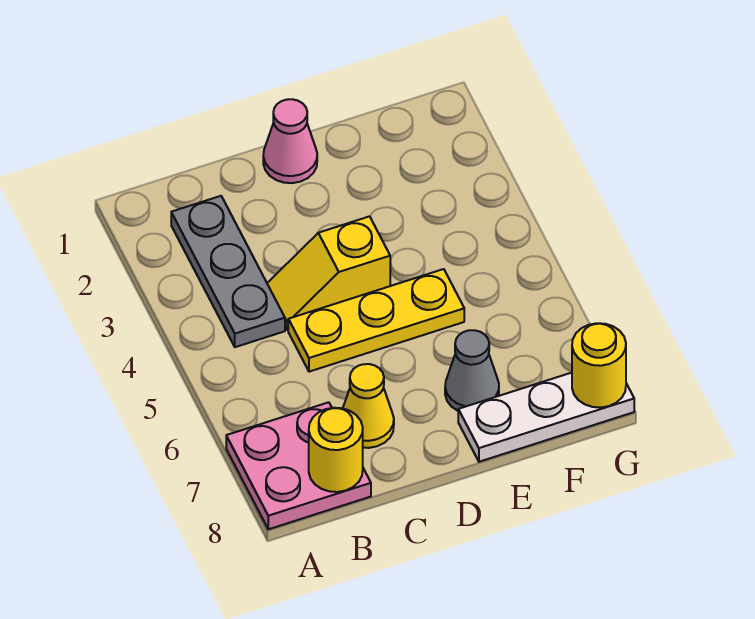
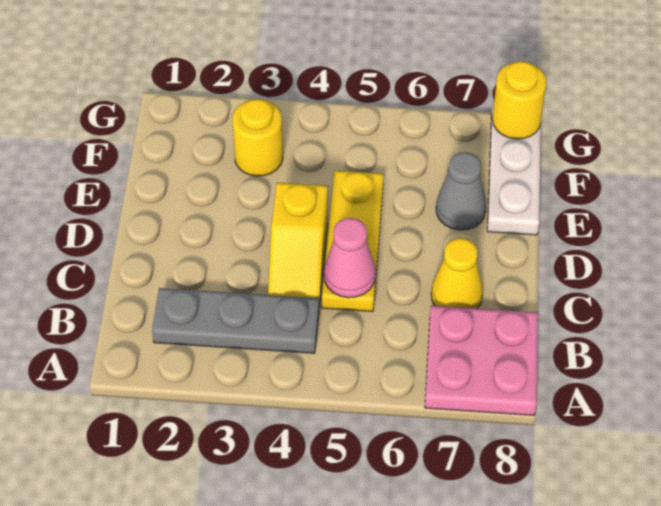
yellow round brick B8 level 2 -> yellow round brick F3 level 1
pink cone D1 level 1 -> pink cone C5 level 2

